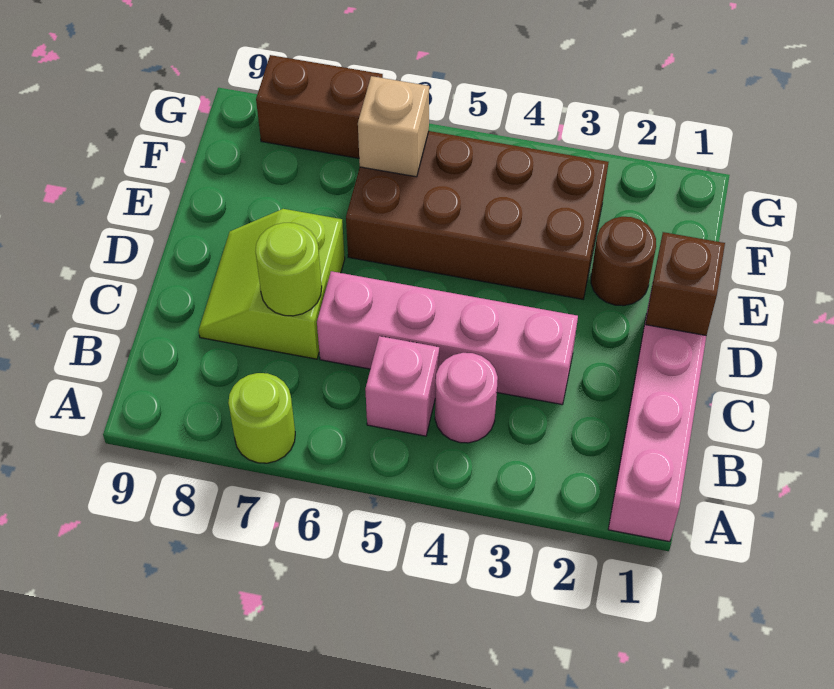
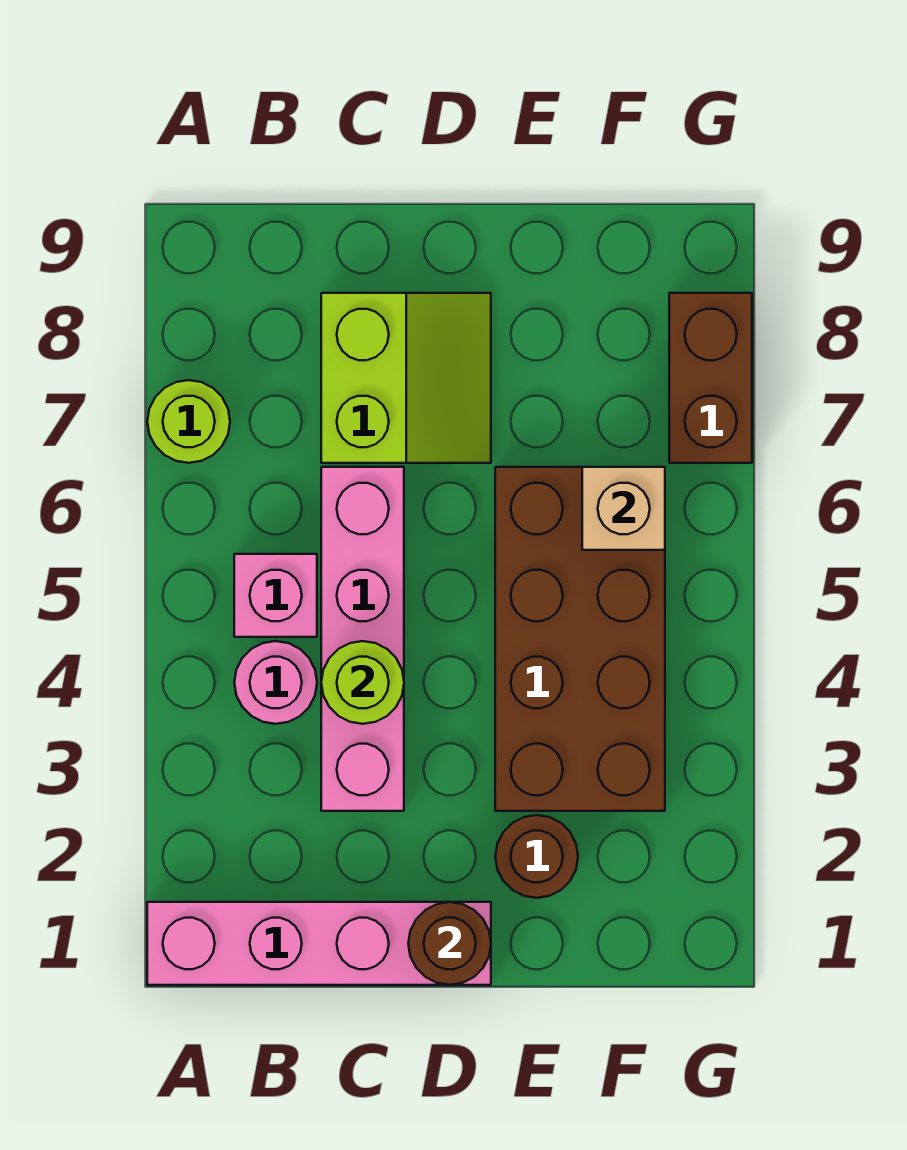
lime slope C7:D8 level 1 top 7 -> lime slope C7:D8 level 1 top C
lime round brick C7 level 2 -> lime round brick C4 level 2
brown brick D1 level 2 -> brown round brick D1 level 2

